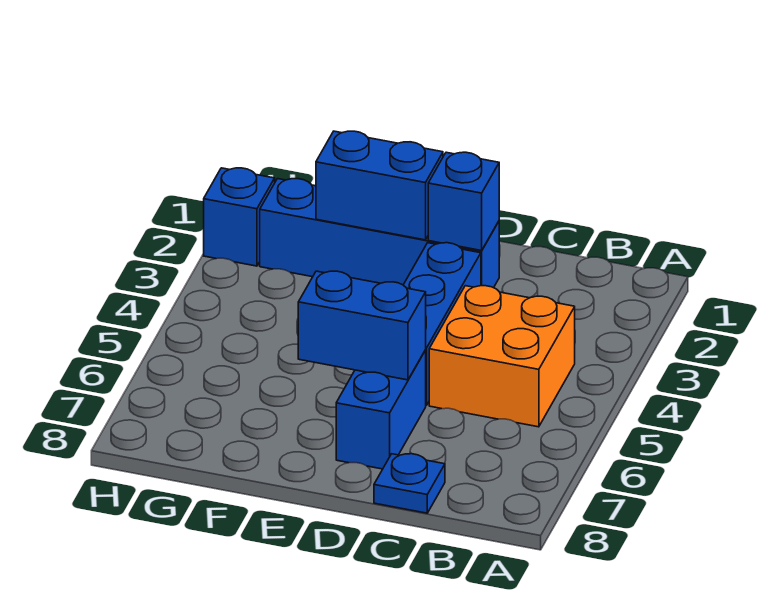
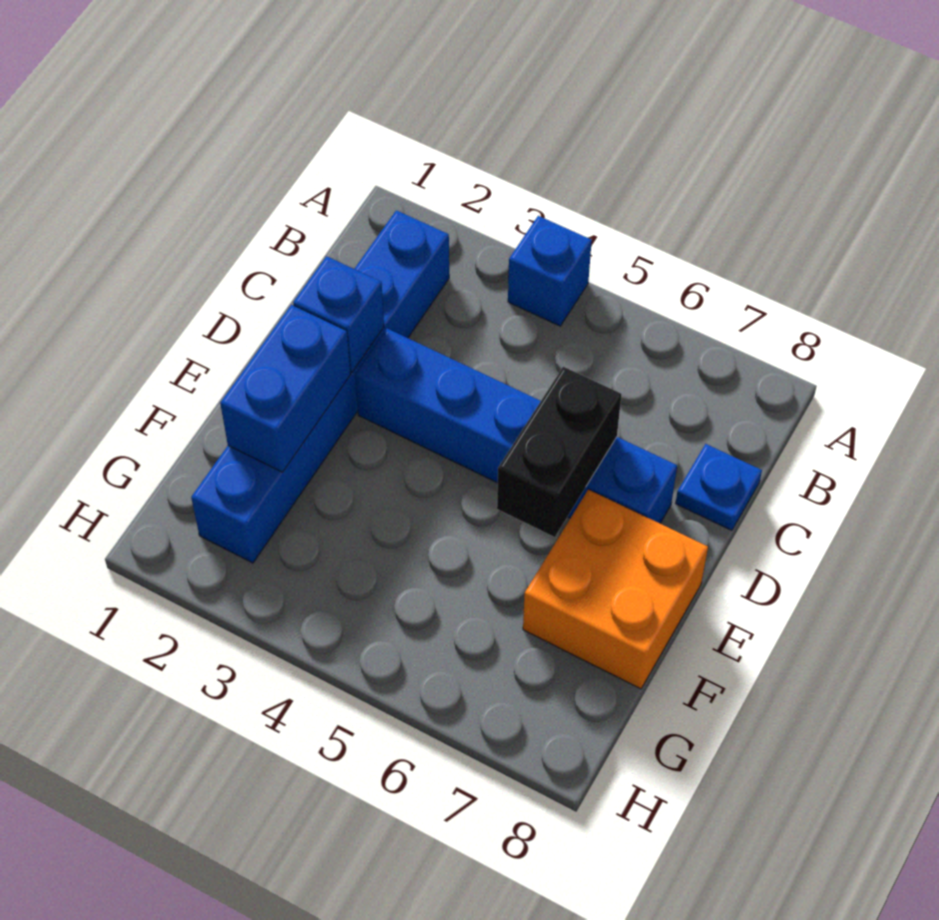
orange brick B4:C5 level 1 -> orange brick E7:F8 level 1
blue brick D2:G2 level 1 -> blue brick B2:G2 level 1
blue brick D6:E6 level 2 -> black brick D6:E6 level 2
blue brick H2 level 1 -> blue brick A4 level 1

